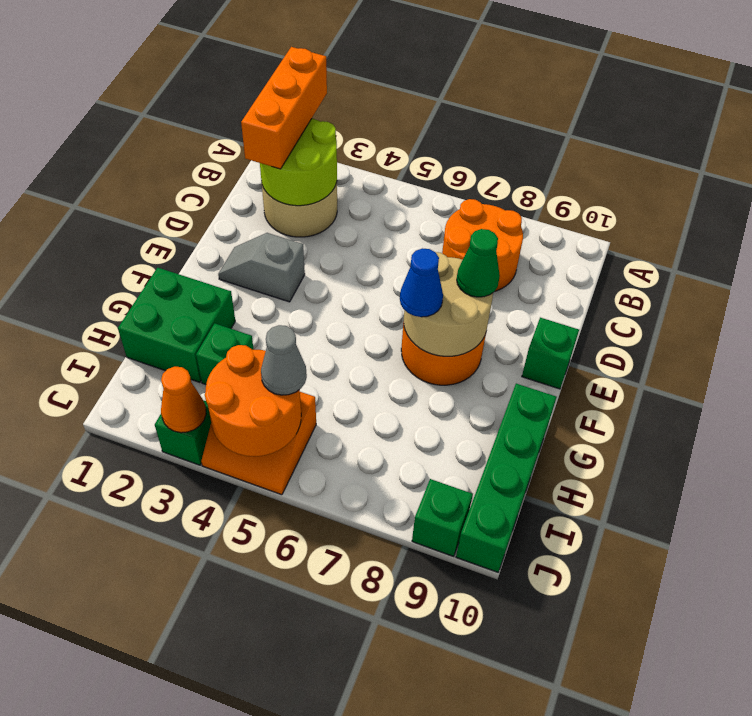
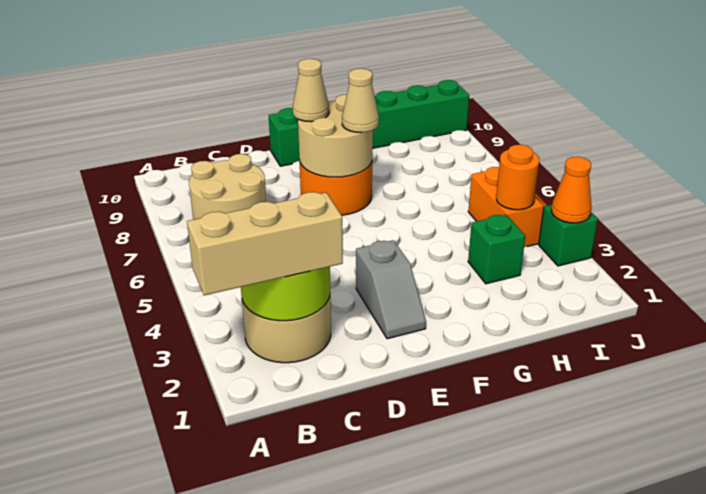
orange brick A2:C2 level 3 -> tan brick A2:C2 level 3
orange round brick B7:C8 level 1 -> tan round brick B7:C8 level 1
green cone E8 level 3 -> tan cone E8 level 3
blue cone F7 level 3 -> tan cone F7 level 3
green brick G1:H2 level 1 -> none
orange round brick I4:J5 level 2 -> orange round brick I4 level 2
grey cone I5 level 3 -> none
green brick J9 level 1 -> none

